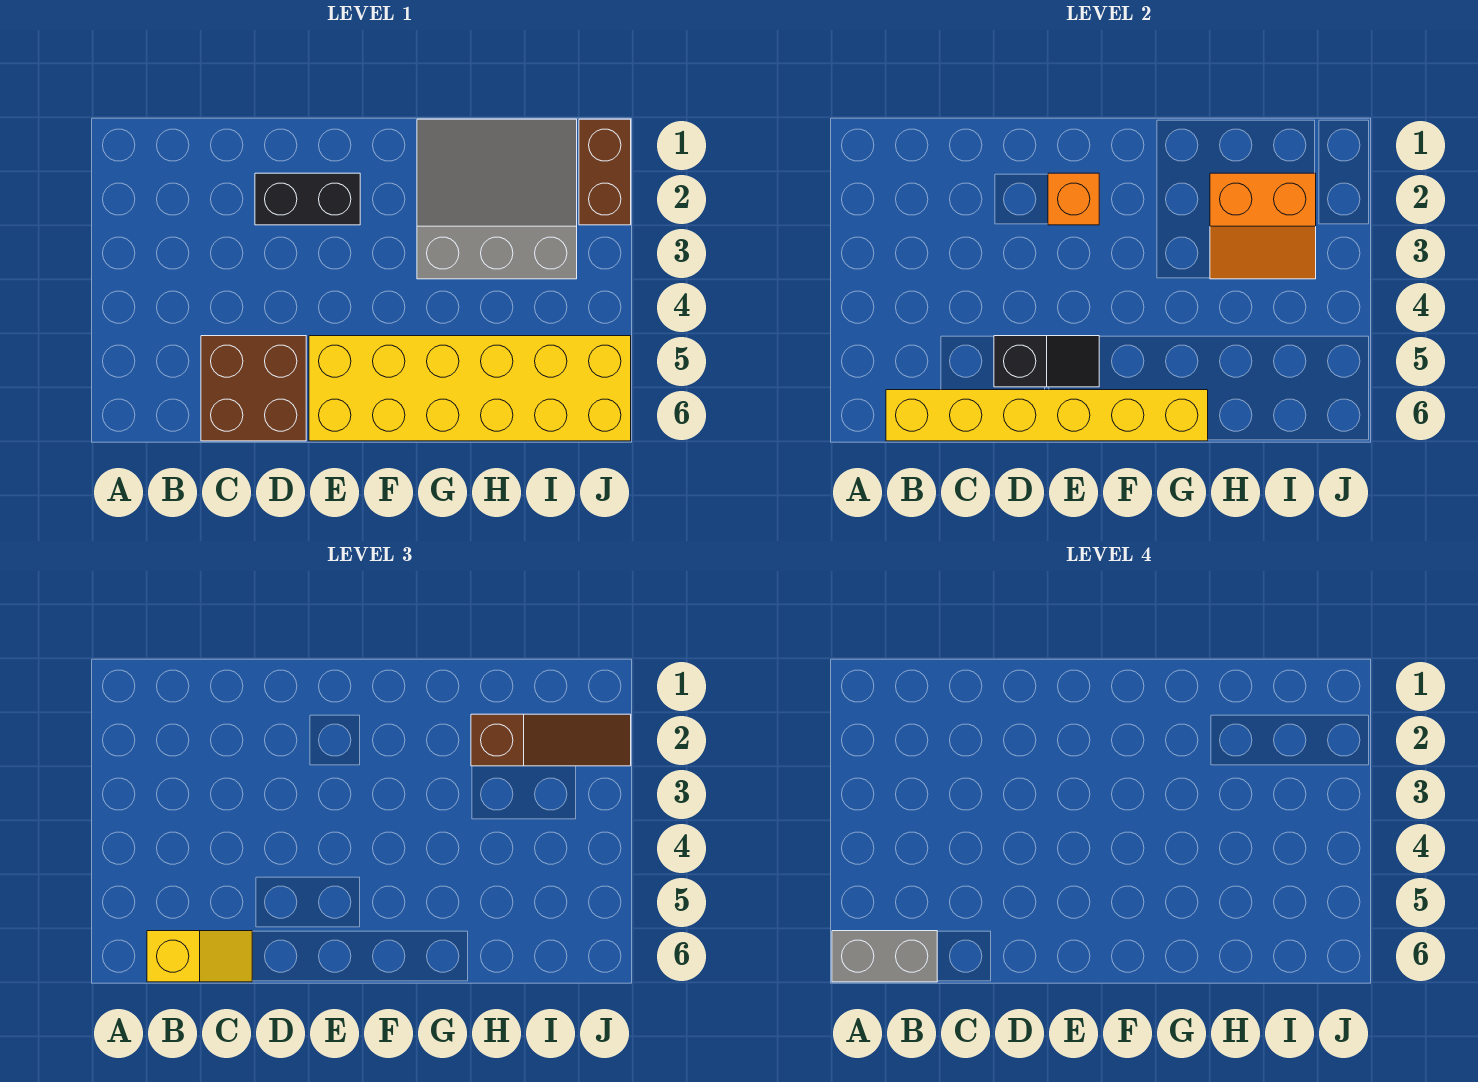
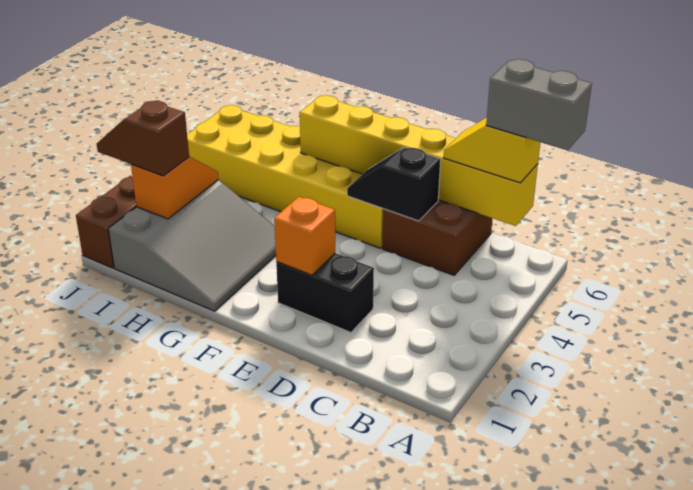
grey slope G1:I3 level 1 top 3 -> grey slope G1:I3 level 1 top I
orange slope H2:I3 level 2 top 2 -> orange slope I2:I3 level 2 top 2
brown slope H2:J2 level 3 top H -> brown slope I2:J2 level 3 top I

